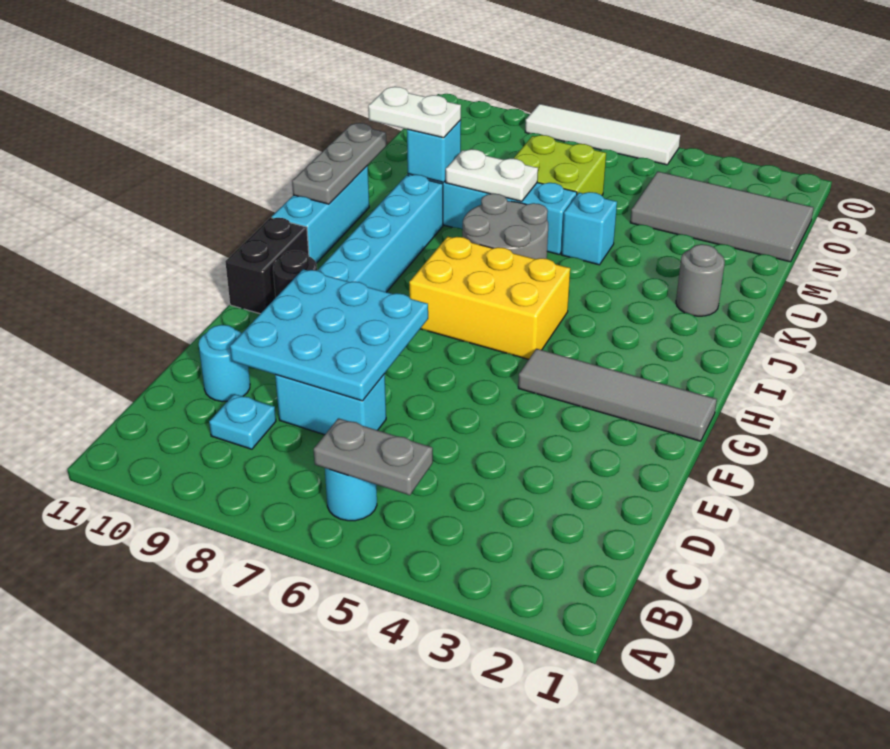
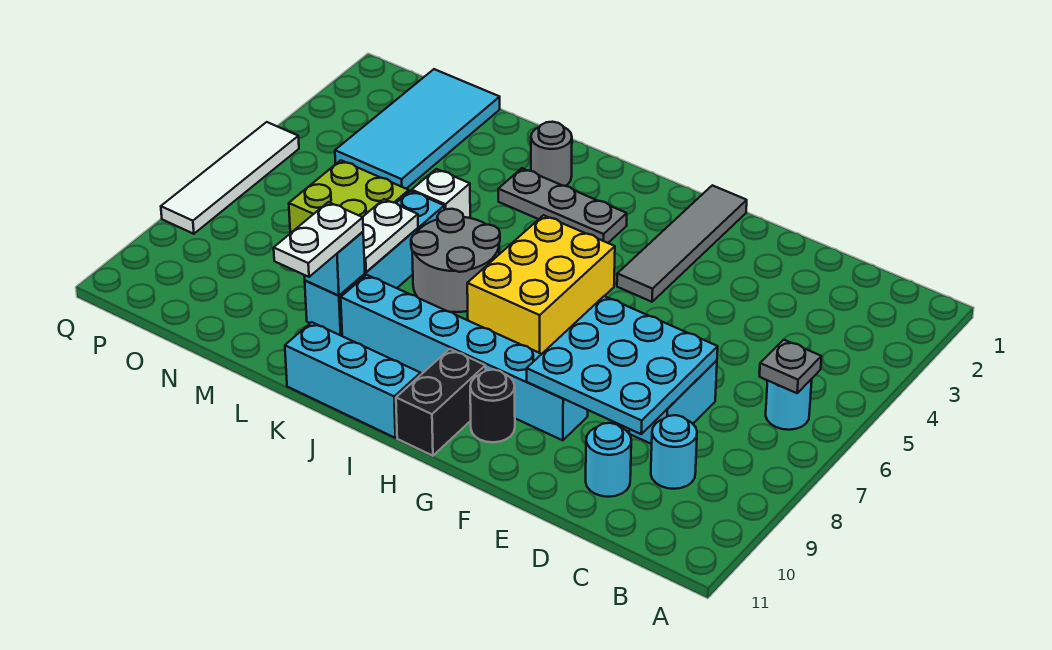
grey plate B5:B6 level 2 -> grey plate B6 level 2
cyan plate C9 level 1 -> cyan round brick C9 level 1
black brick G11:H11 level 1 -> black brick H10:H11 level 1
grey plate J11:L11 level 2 -> grey plate I3:K3 level 1
cyan brick L5 level 1 -> white brick L5 level 1
grey tile N1:O4 level 1 -> cyan tile N1:O4 level 1

